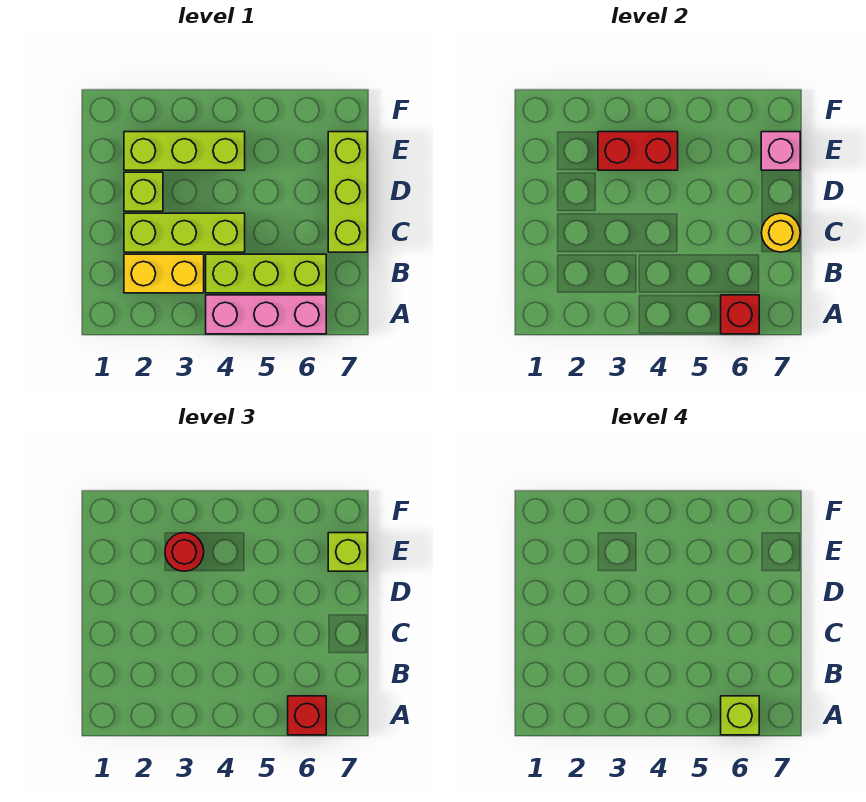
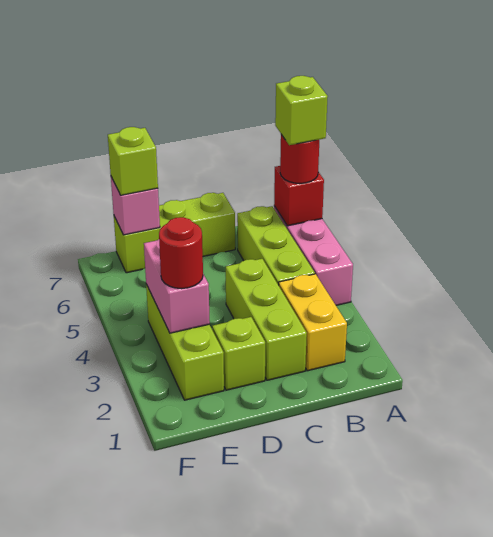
red brick A6 level 3 -> red round brick A6 level 3
yellow round brick C7 level 2 -> none
red brick E3:E4 level 2 -> pink brick E3:E4 level 2

